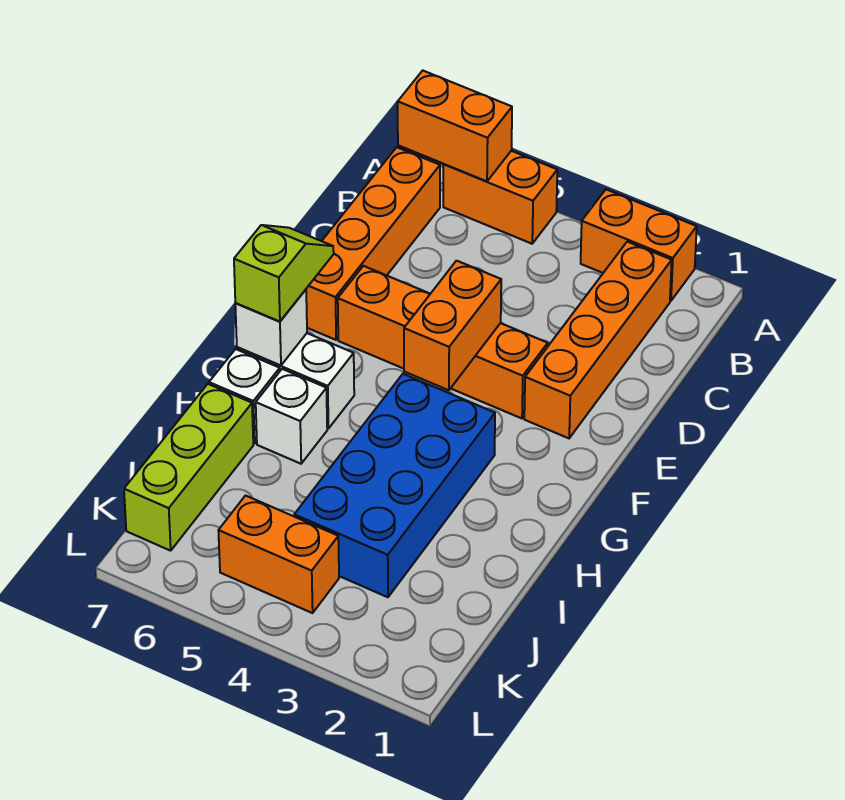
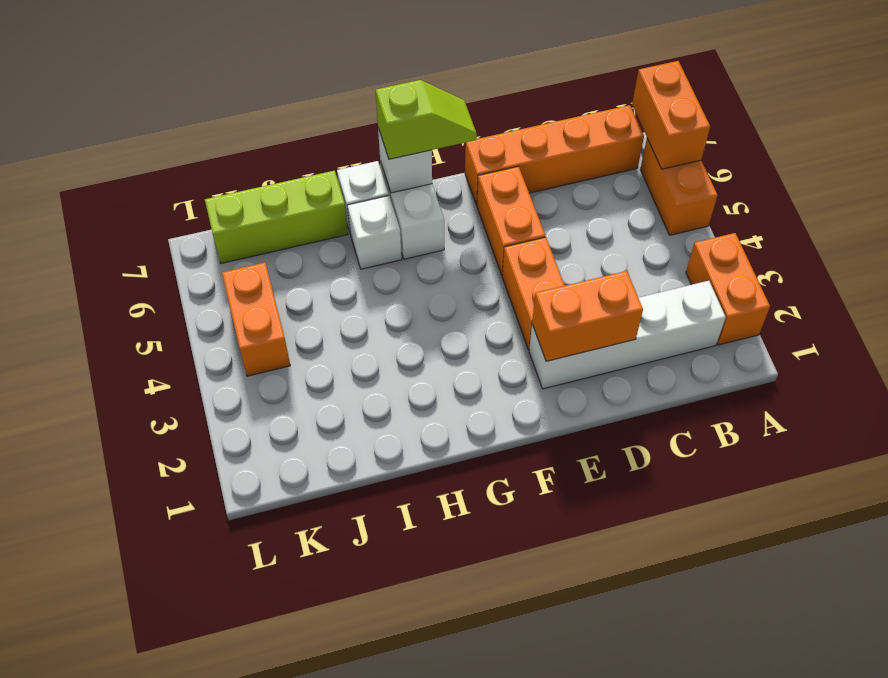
orange brick B2:E2 level 1 -> white brick B2:E2 level 1
orange brick E4:F4 level 2 -> orange brick D2:E2 level 2
blue brick G3:J4 level 1 -> none

